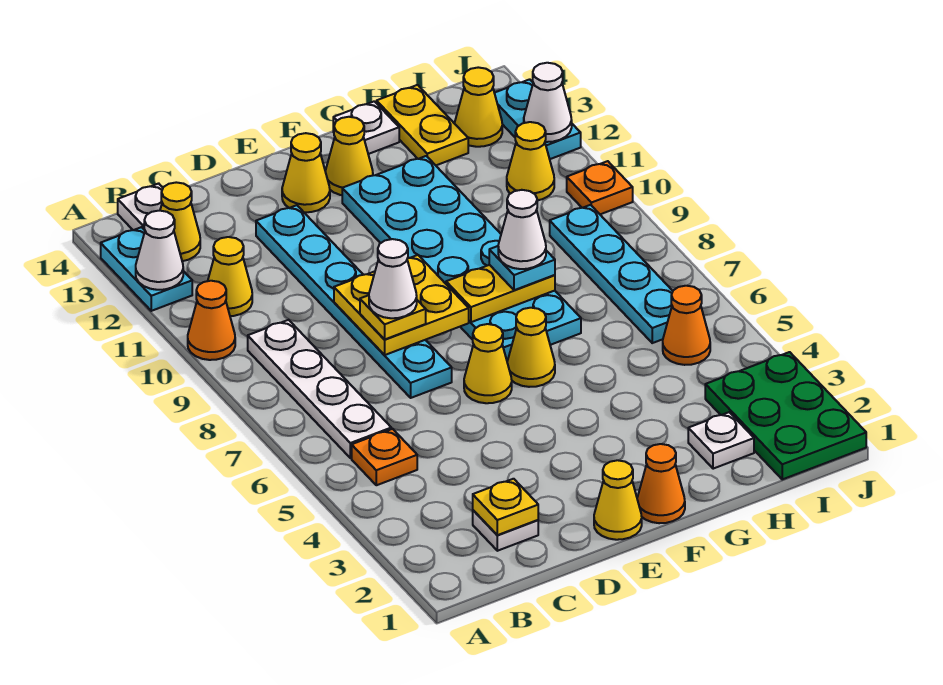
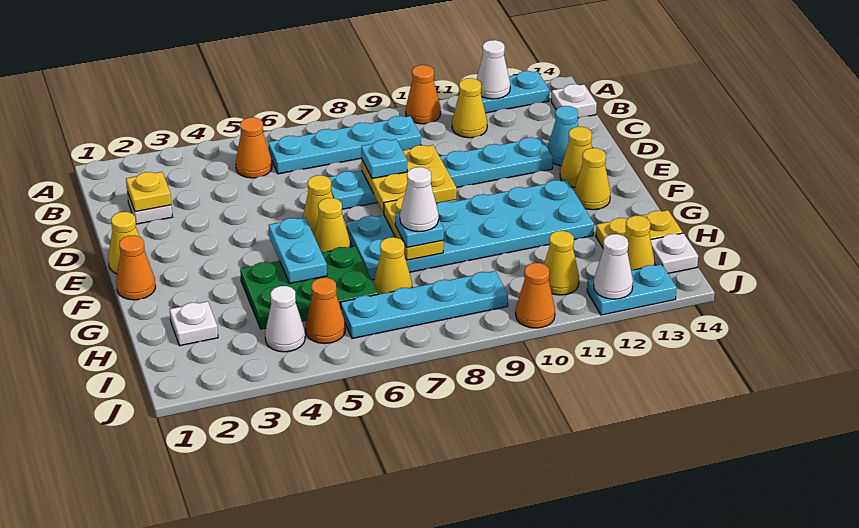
orange plate B5 level 1 -> orange cone B5 level 1
white plate B6:B9 level 1 -> cyan plate B6:B9 level 1
yellow cone B13 level 1 -> yellow cone H7 level 1
yellow plate D8 level 3 -> cyan plate D8 level 3
white cone D8 level 4 -> white cone I4 level 1
none -> cyan cone D13 level 1
none -> cyan plate F5:G5 level 2
white plate G14 level 1 -> white plate I14 level 1
green plate I1:J3 level 1 -> green plate G4:H6 level 1
orange plate J10 level 1 -> orange cone J10 level 1

